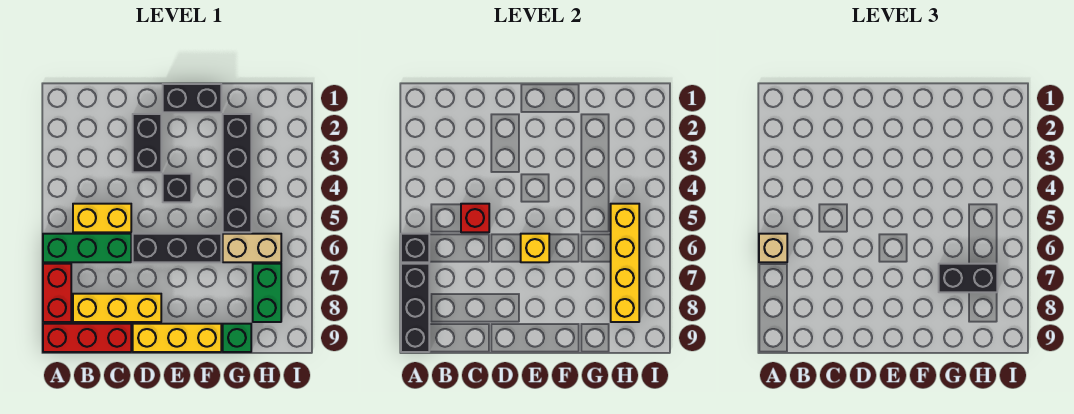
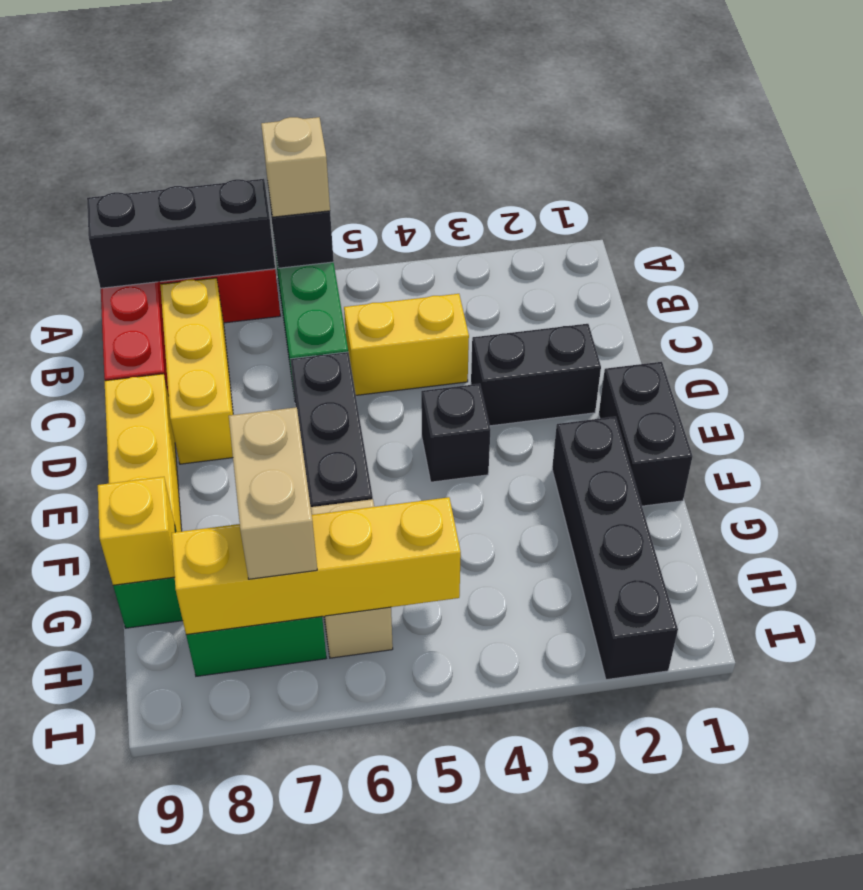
yellow brick B5:C5 level 1 -> yellow brick C4:C5 level 1
red brick C5 level 2 -> none
yellow brick E6 level 2 -> yellow brick G9 level 2
black brick G2:G5 level 1 -> black brick F2:I2 level 1
black brick G7:H7 level 3 -> tan brick G7:H7 level 3

